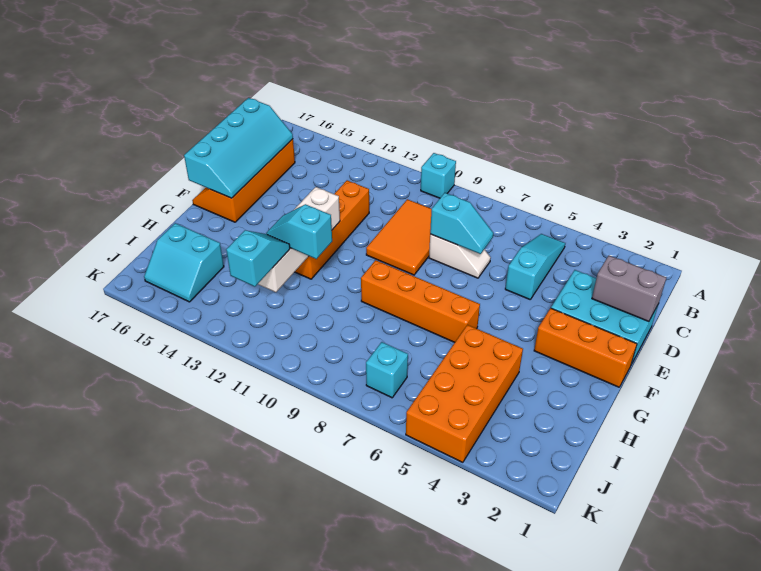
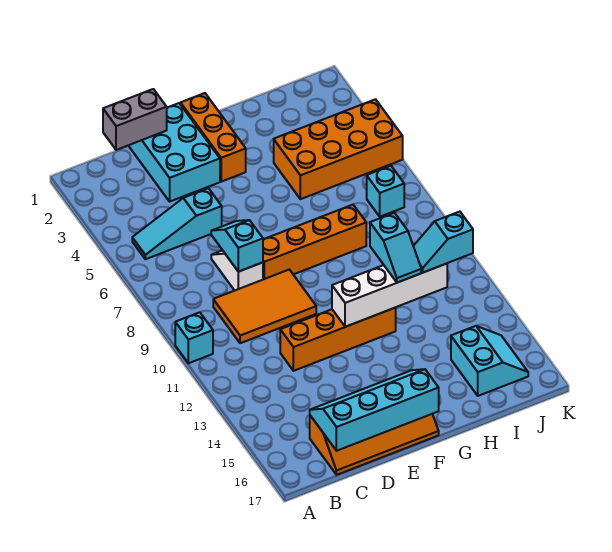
grey brick D1:D2 level 2 -> grey brick C1:D1 level 2
orange brick G6:G9 level 1 -> orange brick E8:H8 level 1

